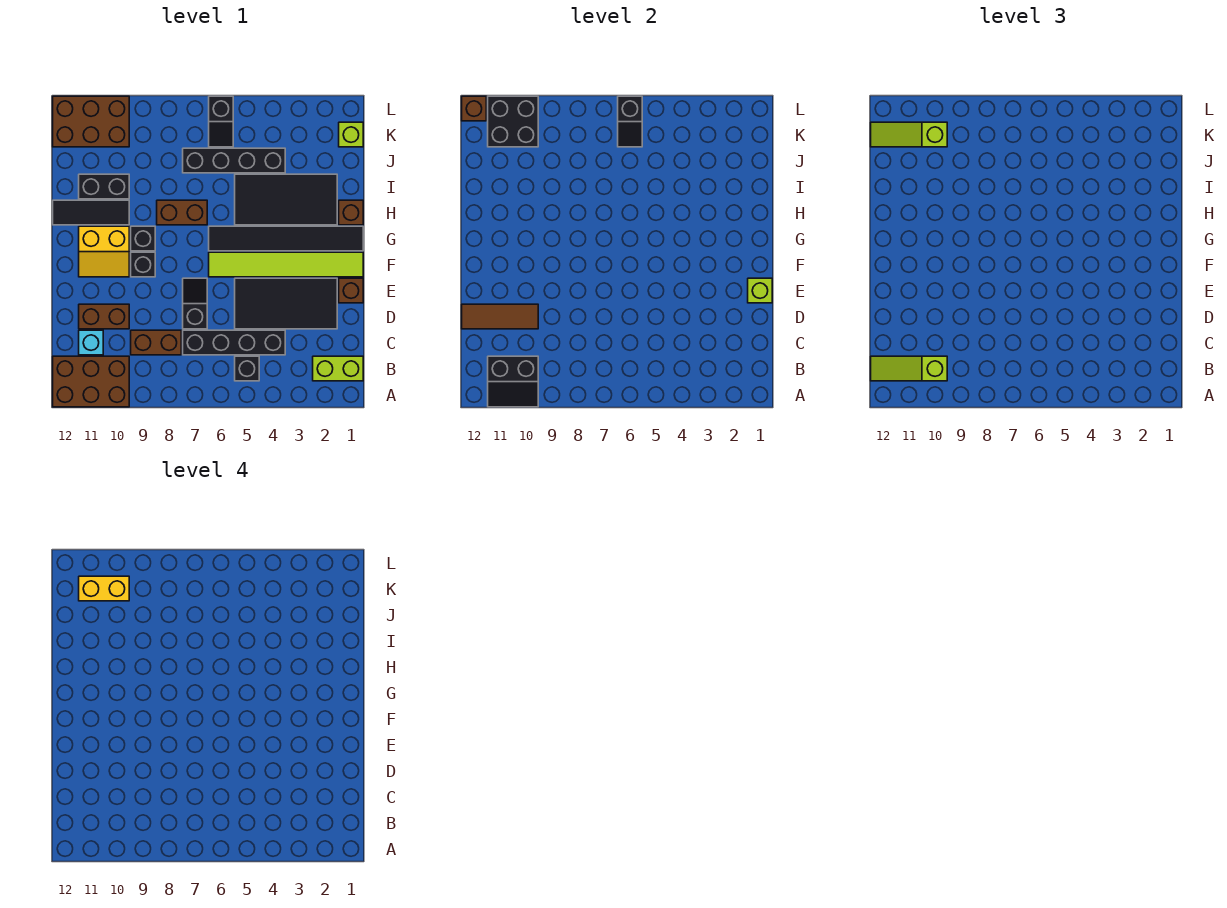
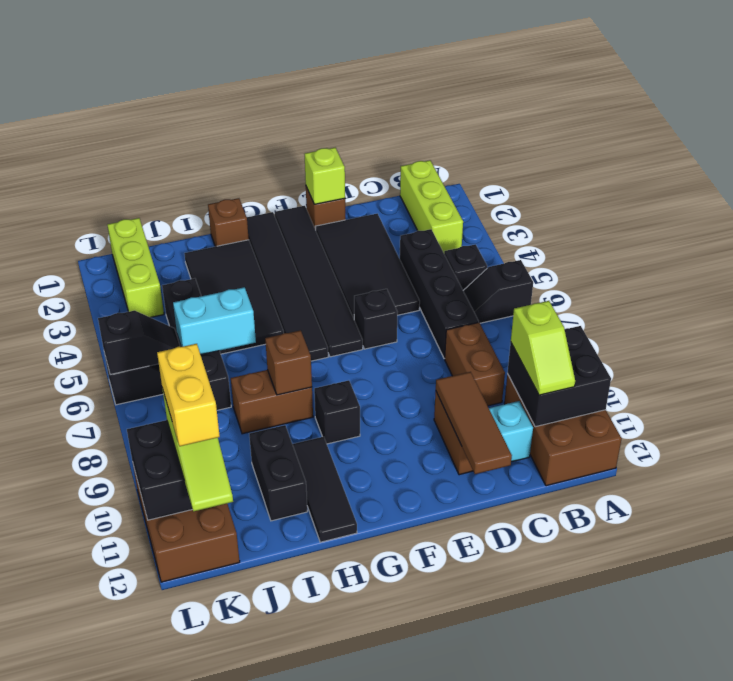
black slope A10:B11 level 2 top B -> black brick A10:B11 level 2
lime brick B1:B2 level 1 -> lime brick B1:B3 level 1
lime slope B10:B12 level 3 top 10 -> lime slope B10:B11 level 3 top 10
black slope D7:E7 level 1 top D -> black slope A6:B6 level 1 top A
lime tile F1:F6 level 1 -> black tile F1:F6 level 1
black brick F9 level 1 -> black brick E6 level 1
yellow slope F10:G11 level 1 top G -> none
brown brick H7:H8 level 1 -> brown brick H8:I8 level 1
none -> cyan brick I6:J6 level 2
lime brick K1 level 1 -> lime brick K1:K3 level 1
brown brick L12 level 2 -> brown brick H8 level 2

